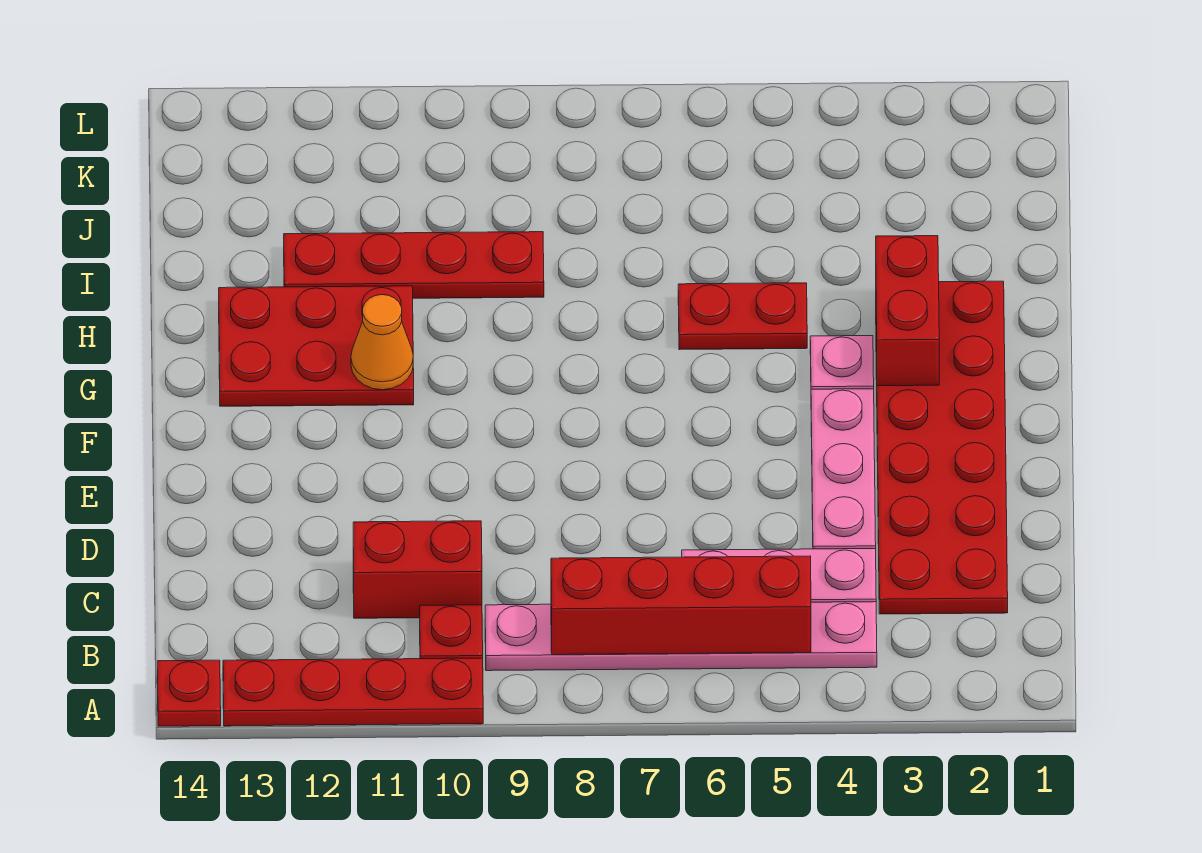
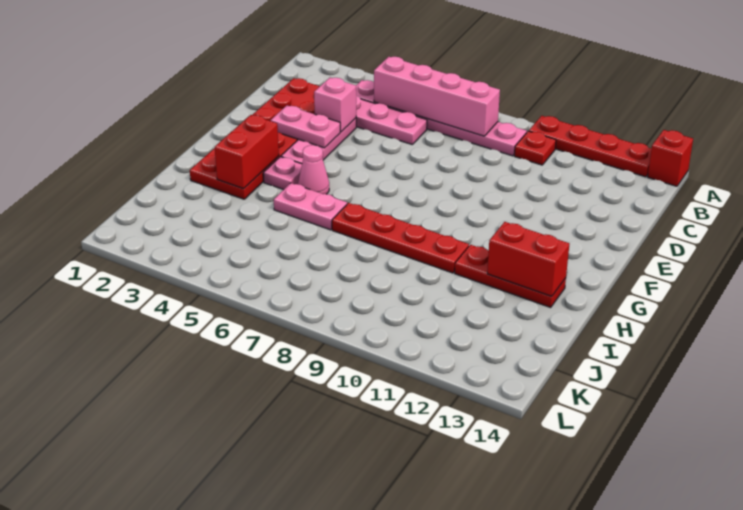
red plate A14 level 1 -> red brick A14 level 1
red brick B5:B8 level 2 -> pink brick B5:B8 level 2
red brick C10:C11 level 1 -> red brick H12:H13 level 2
none -> pink brick D4 level 2
none -> pink plate E3:E4 level 2
none -> pink cone G5 level 1
red plate G11:H13 level 1 -> red plate H11:H13 level 1
orange cone G11 level 2 -> none
red plate H5:H6 level 1 -> pink plate H5:H6 level 1
red plate I9:I12 level 1 -> red plate H7:H10 level 1

